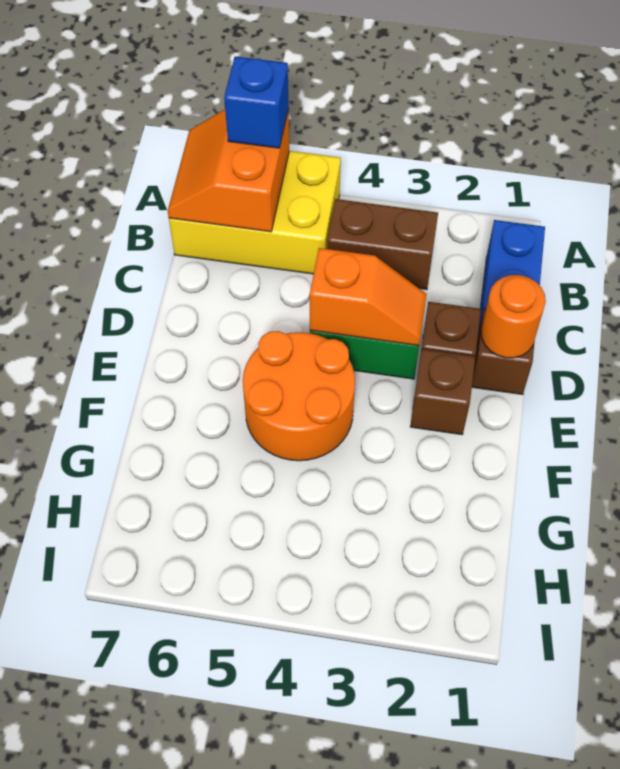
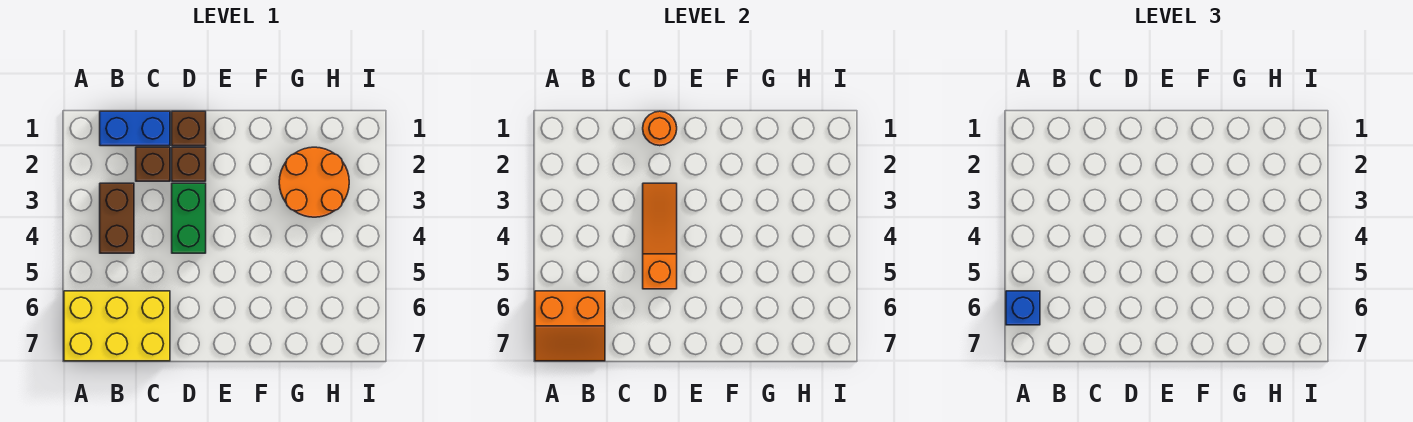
yellow brick A5:B7 level 1 -> yellow brick A6:C7 level 1
orange slope D3:D4 level 2 top 4 -> orange slope D3:D5 level 2 top 5
brown brick E2 level 1 -> brown brick C2 level 1
orange round brick E4:F5 level 1 -> orange round brick G2:H3 level 1

